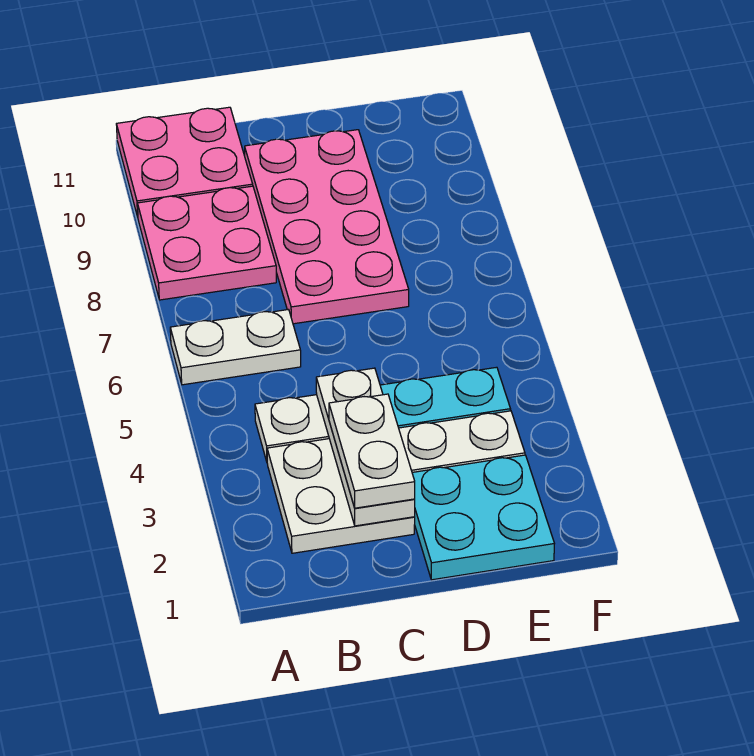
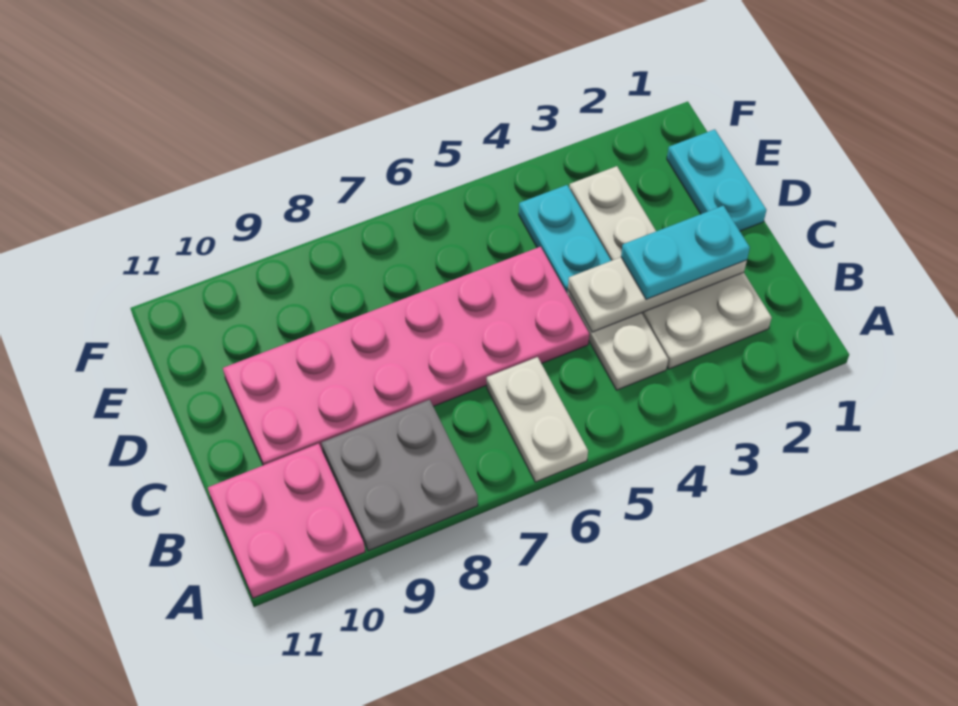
pink plate A8:B9 level 1 -> grey plate A8:B9 level 1
white plate C2:C3 level 3 -> cyan plate C2:C3 level 3
pink plate C7:D10 level 1 -> pink plate C5:D10 level 1
cyan plate D1:E2 level 1 -> cyan plate D1:E1 level 1

